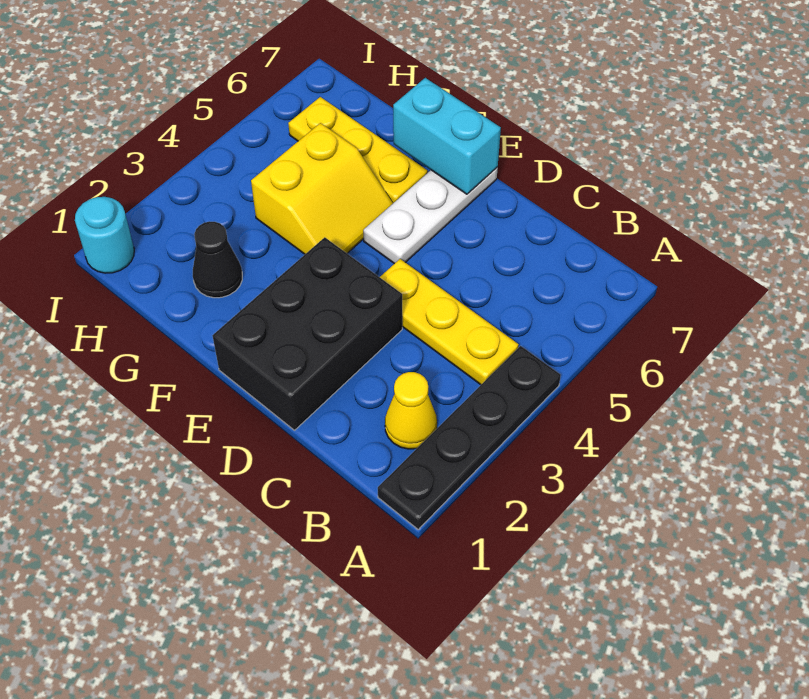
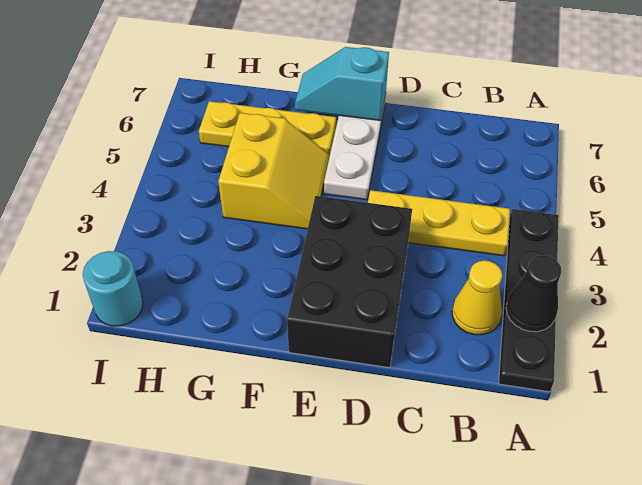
cyan brick E7:F7 level 2 -> cyan slope E7:F7 level 2 top E
black cone G2 level 1 -> black cone A2 level 2

